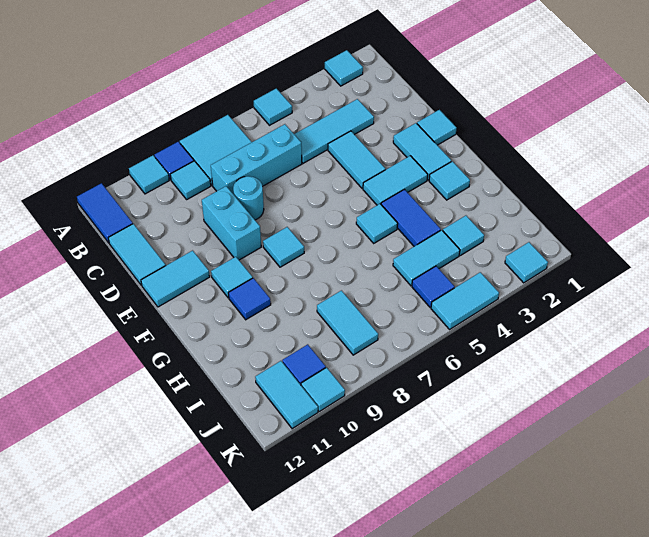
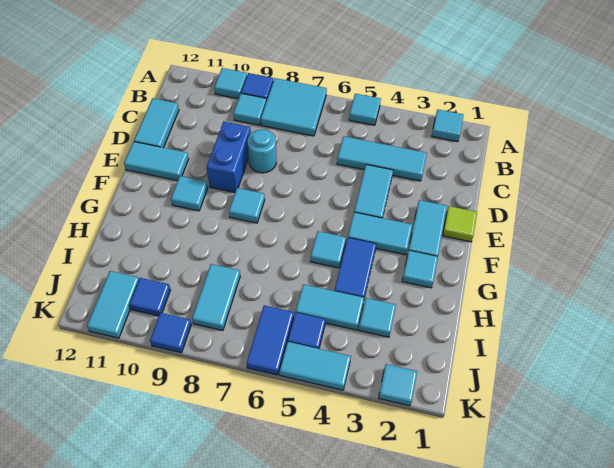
blue tile A12:B12 level 1 -> blue tile J6:K6 level 1
cyan brick C6:C8 level 1 -> none
cyan brick D9:E9 level 1 -> blue brick D9:E9 level 1
cyan tile E1 level 1 -> lime tile E1 level 1
blue tile G10 level 1 -> blue tile K9 level 1
cyan tile K10 level 1 -> none

